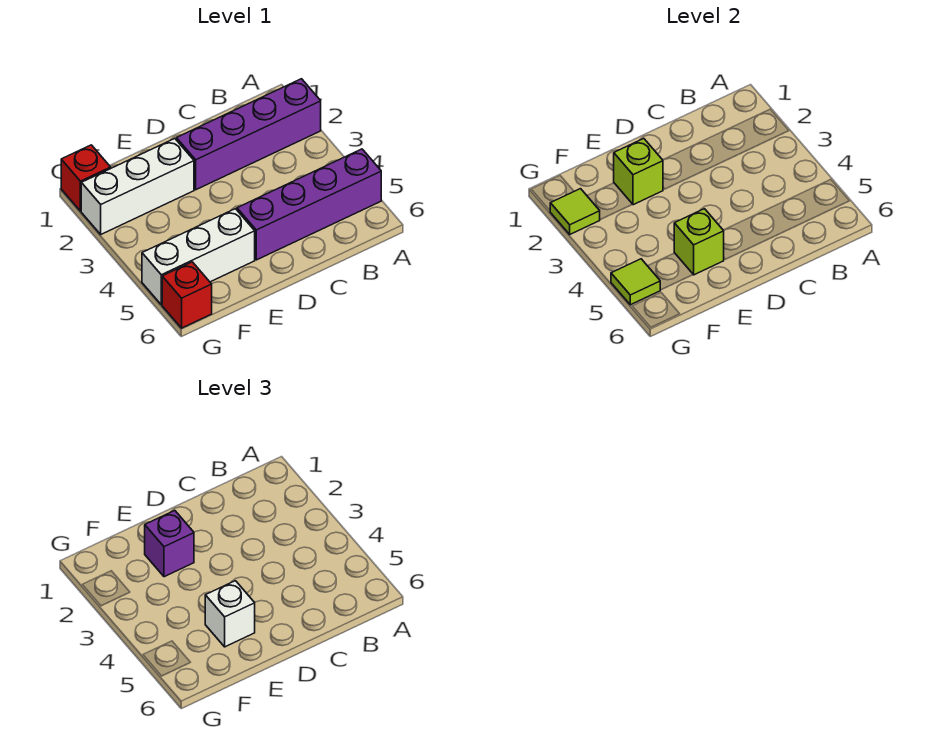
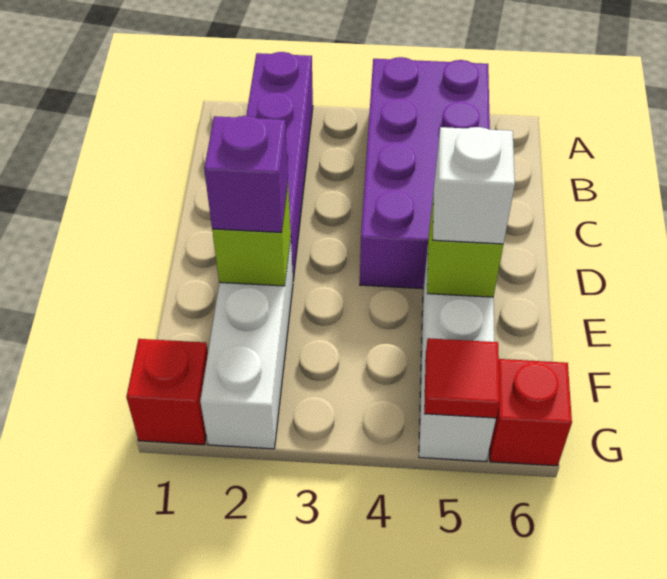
purple brick A5:D5 level 1 -> purple brick A4:D5 level 1
lime tile G2 level 2 -> none
lime tile G5 level 2 -> red tile G5 level 2

